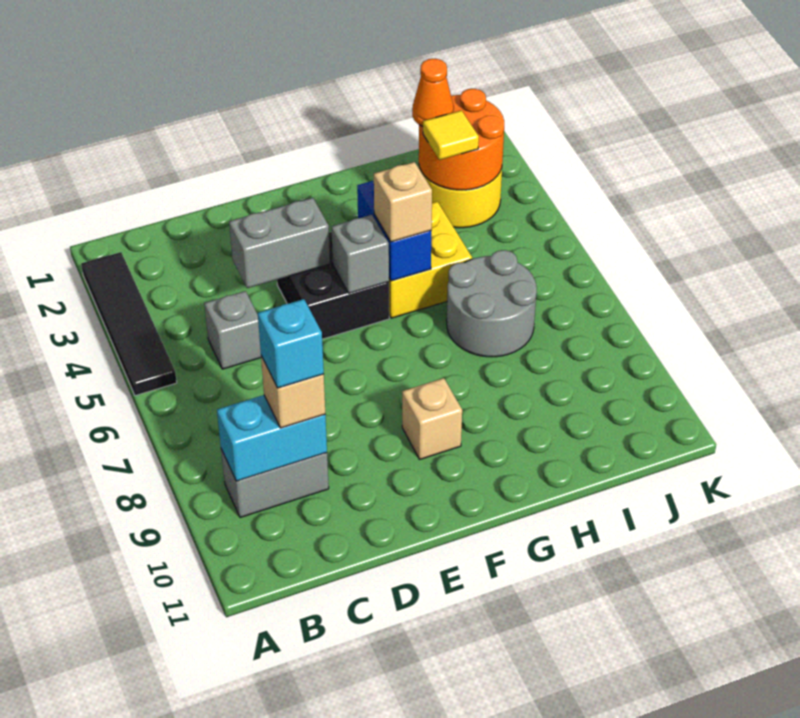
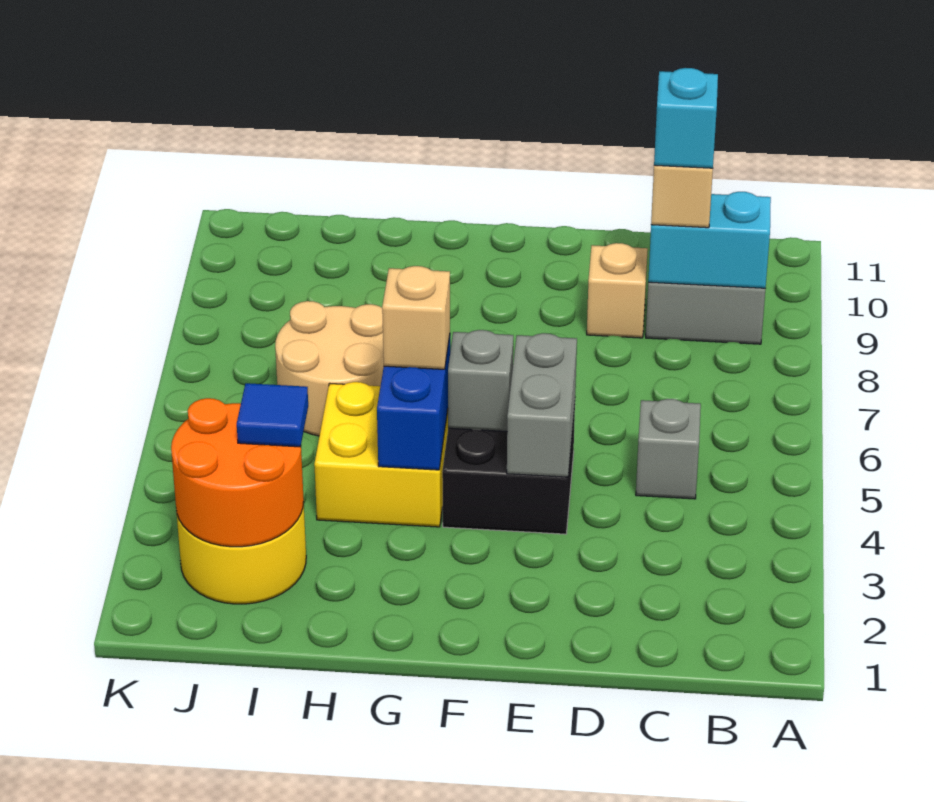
black tile A2:A5 level 1 -> none
grey brick D4:E4 level 2 -> grey brick E4:E5 level 2
tan brick F9 level 1 -> tan brick D9 level 1
grey round brick H6:I7 level 1 -> tan round brick H6:I7 level 1
orange cone I2 level 3 -> none
yellow tile I3 level 3 -> blue tile I3 level 3

